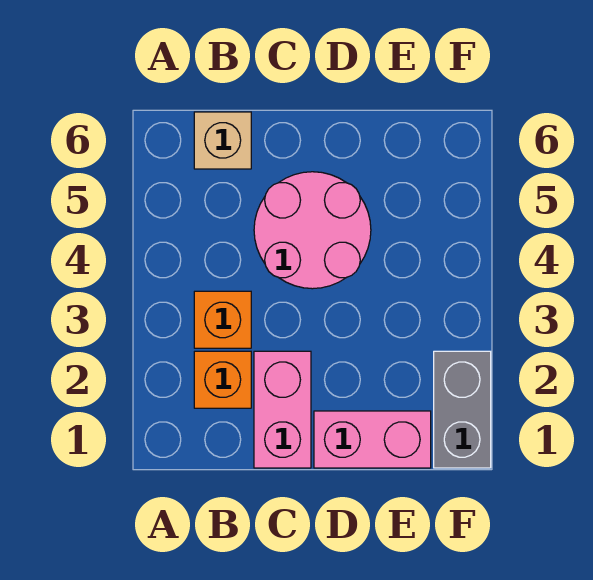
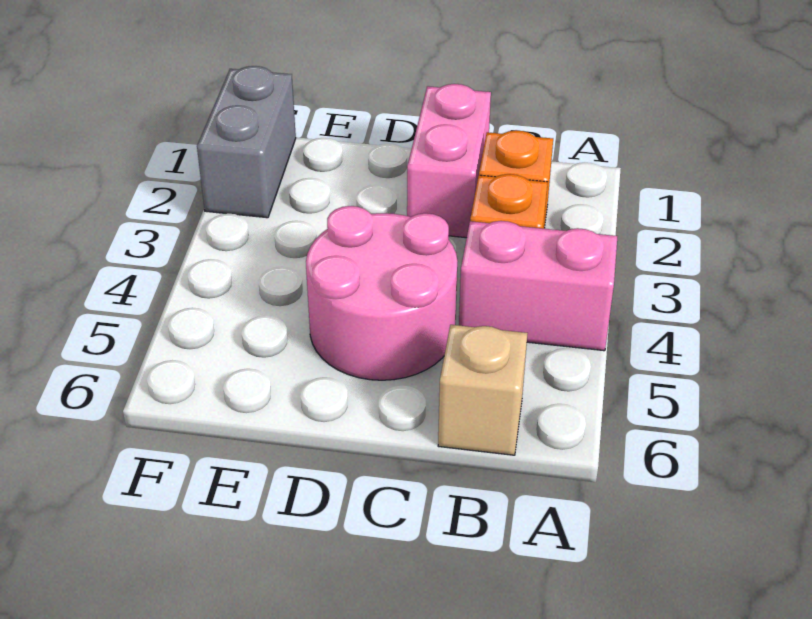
pink brick D1:E1 level 1 -> pink brick A4:B4 level 1

